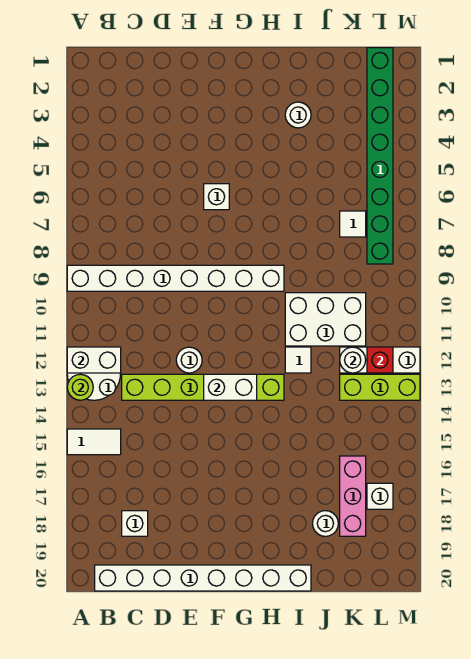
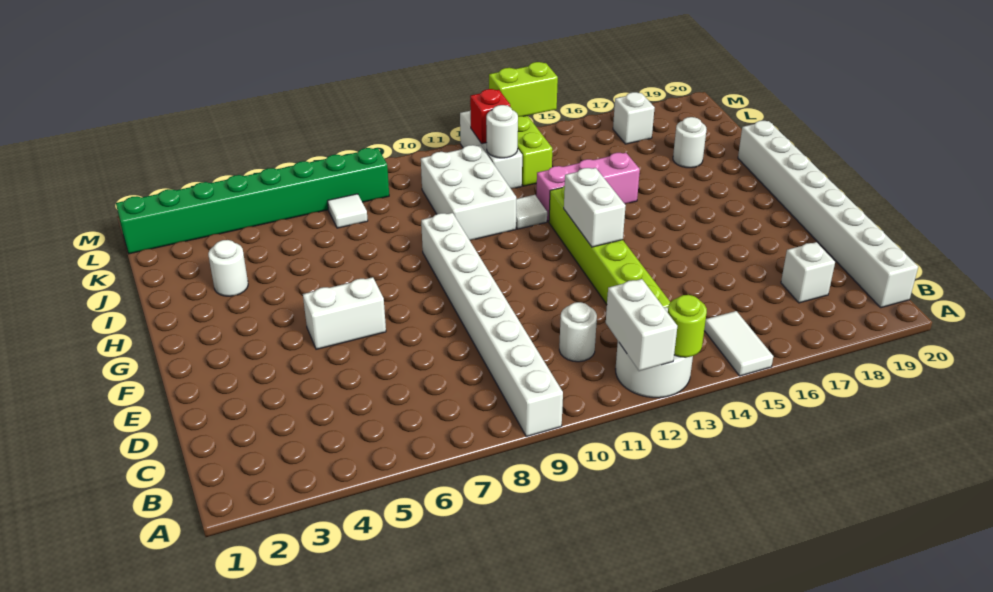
white round brick E12 level 1 -> white round brick C11 level 1
white brick F6 level 1 -> white brick F5:F6 level 1
pink brick K16:K18 level 1 -> pink brick I13:I15 level 1
none -> lime brick M13:M14 level 2

